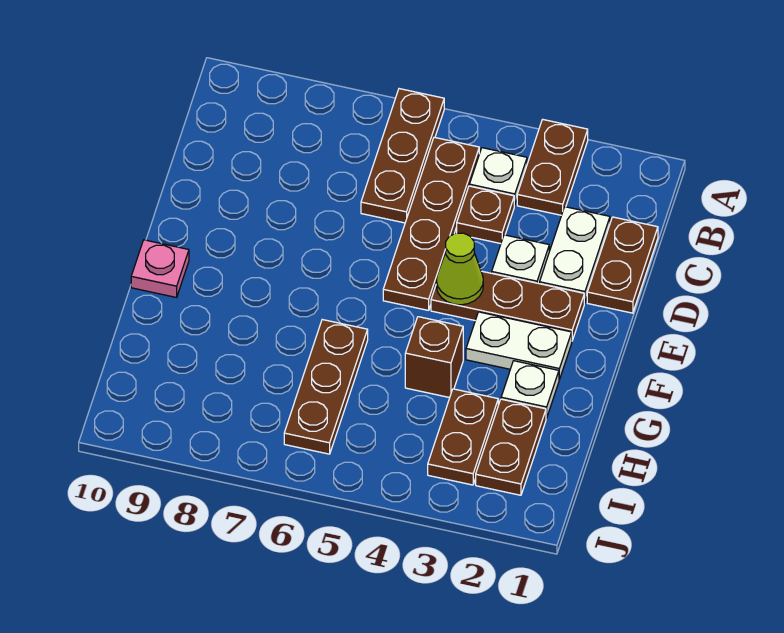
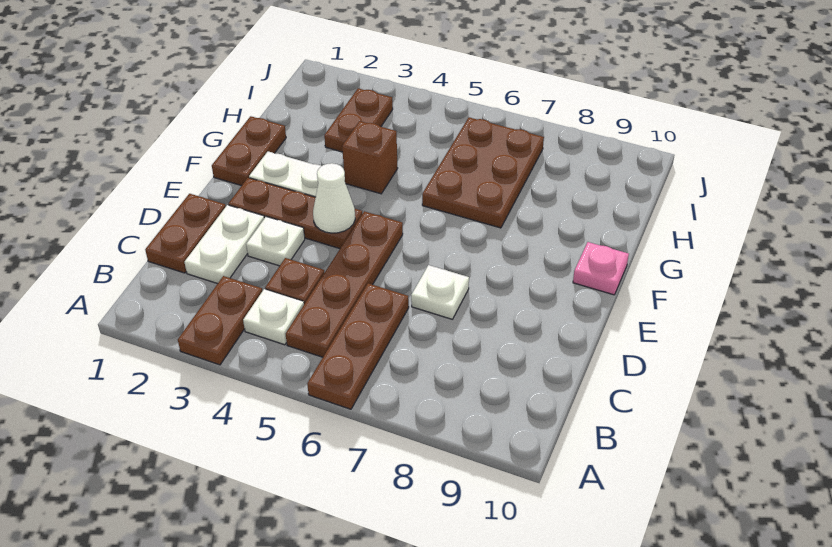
lime cone E4 level 2 -> white cone E4 level 2
white plate G2 level 1 -> white plate D7 level 1
brown plate G6:I6 level 1 -> brown plate G6:I7 level 1
brown plate H2:I2 level 1 -> brown plate F1:G1 level 1

